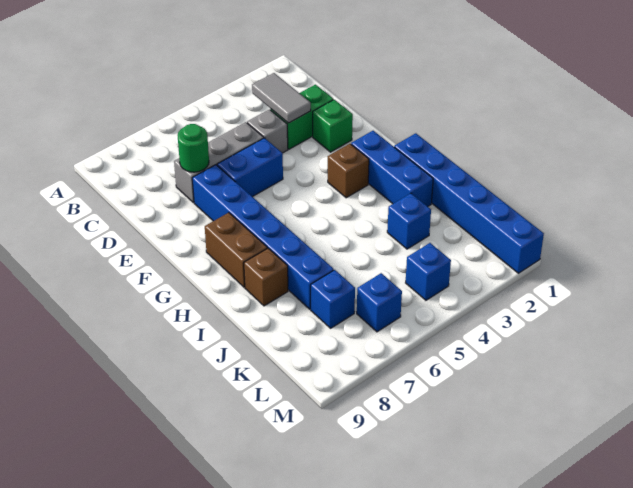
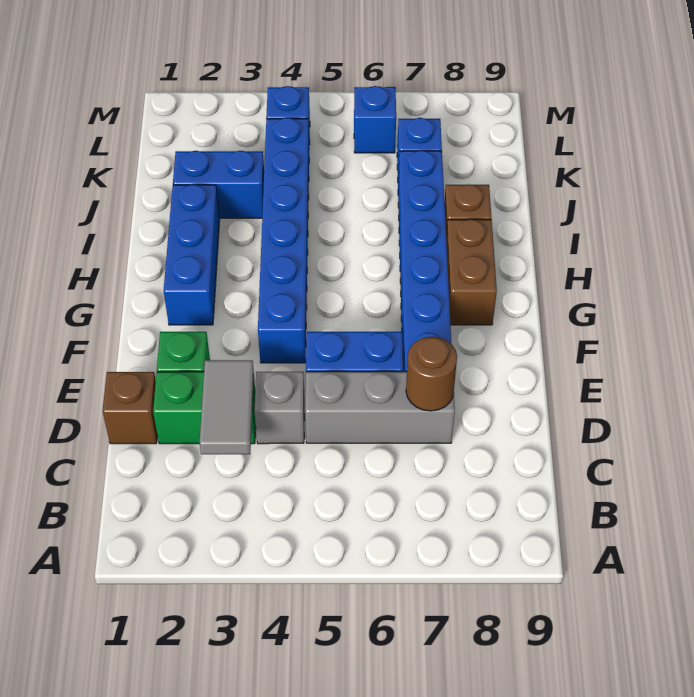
green round brick D7 level 2 -> brown round brick D7 level 2
brown brick G3 level 1 -> brown brick D1 level 1
blue brick H1:M1 level 1 -> blue brick F4:K4 level 1
blue brick J3 level 1 -> blue brick J2:J3 level 1

